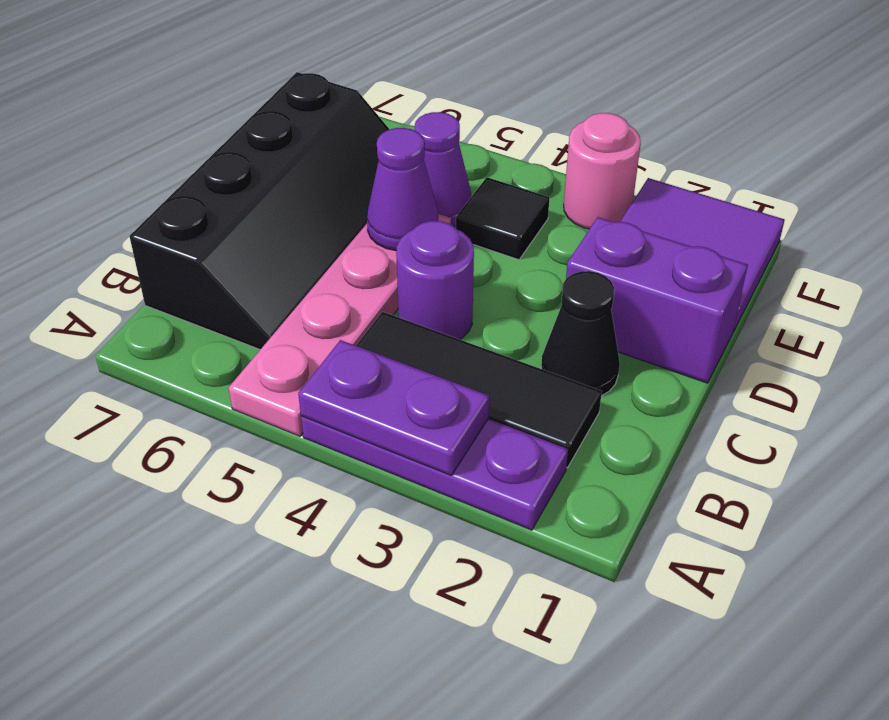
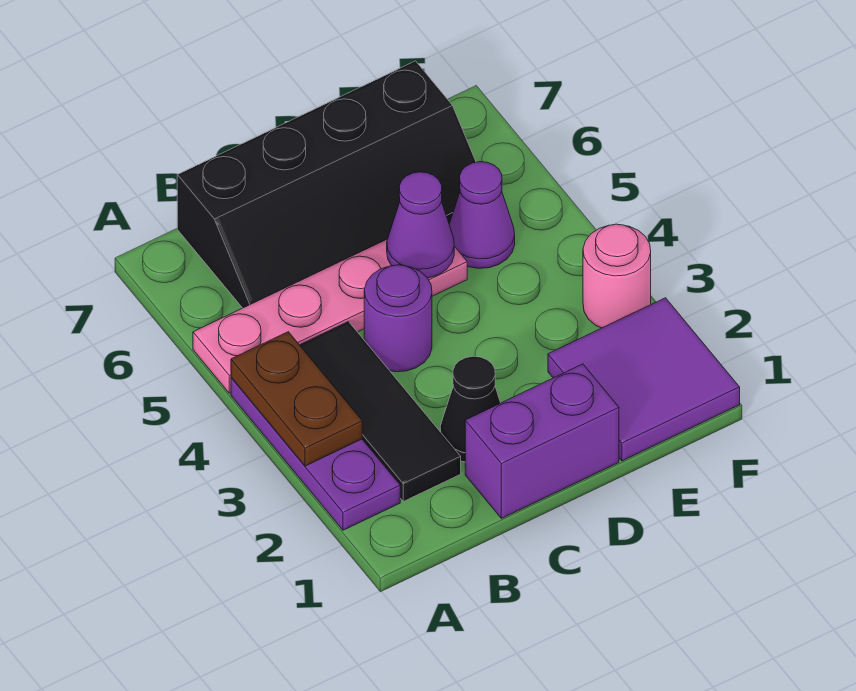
purple plate A3:A4 level 2 -> brown plate A3:A4 level 2
purple brick D1:D2 level 1 -> purple brick C1:D1 level 1
black tile E4 level 1 -> none

